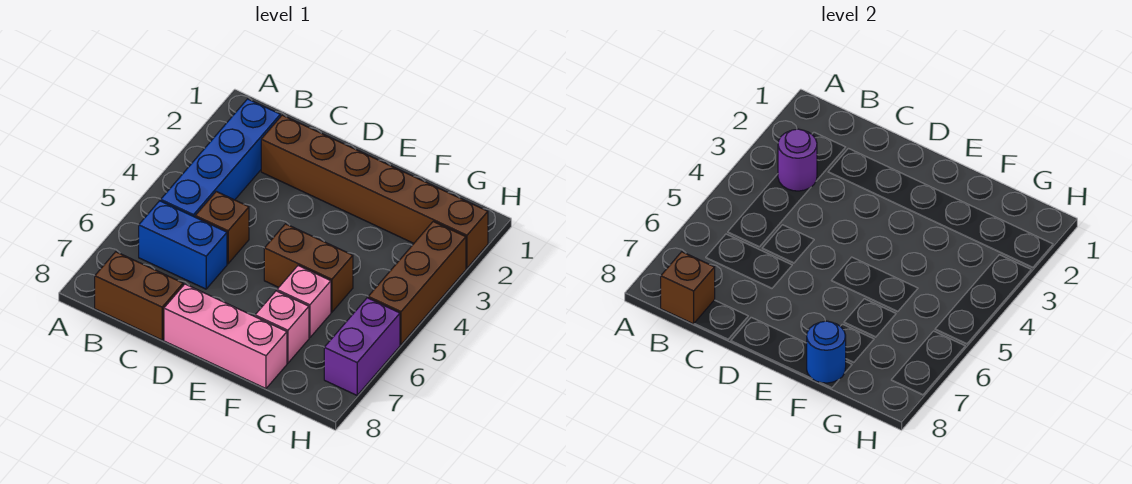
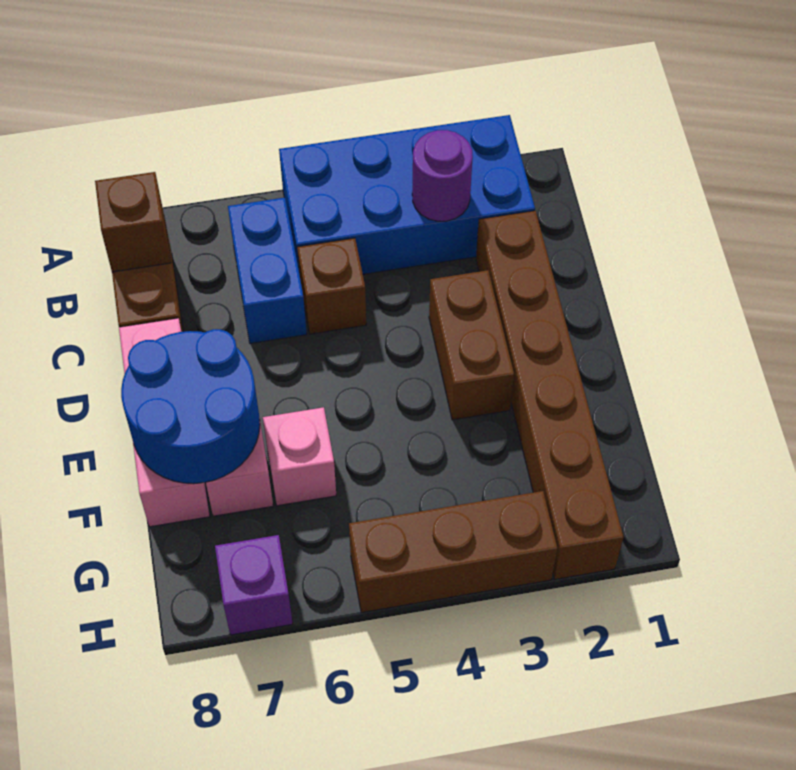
blue brick B2:B5 level 1 -> blue brick A2:B5 level 1
brown brick E5:F5 level 1 -> brown brick D3:E3 level 1
blue round brick F8 level 2 -> blue round brick E7:F8 level 2
purple brick H6:H7 level 1 -> purple brick H7 level 1

